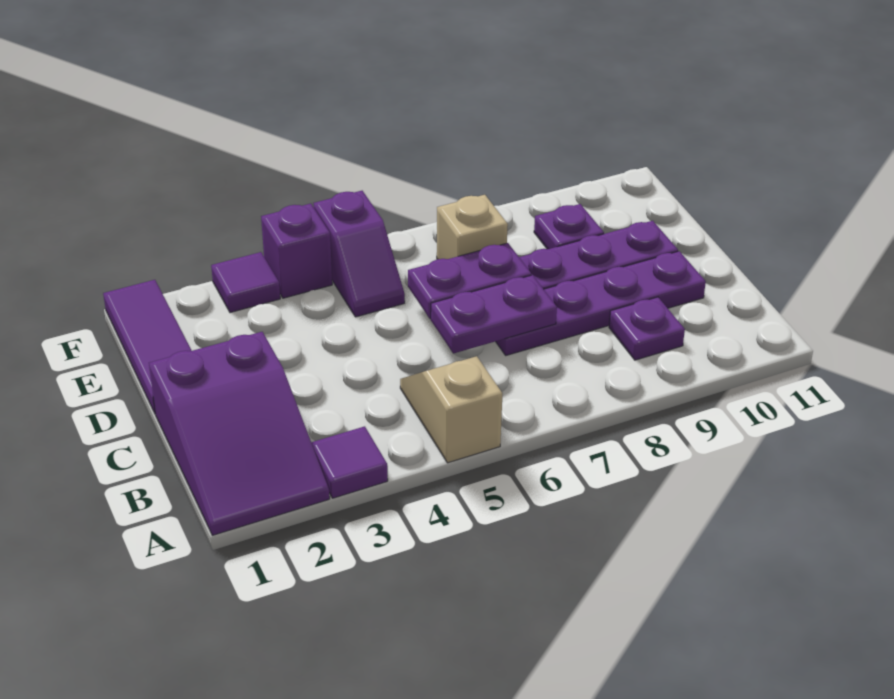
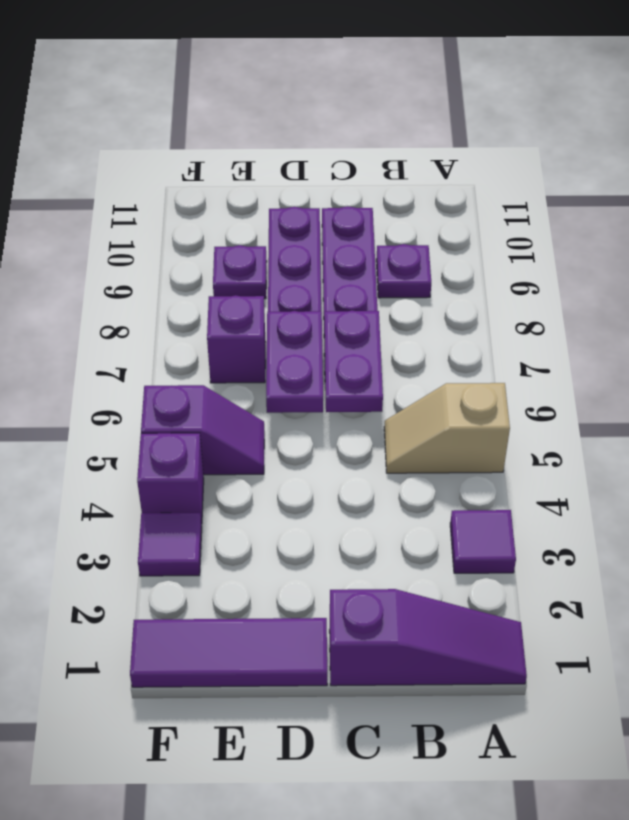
purple slope A1:C2 level 1 top C -> purple slope A1:C1 level 1 top C
tan brick E7 level 1 -> purple brick E7 level 1

